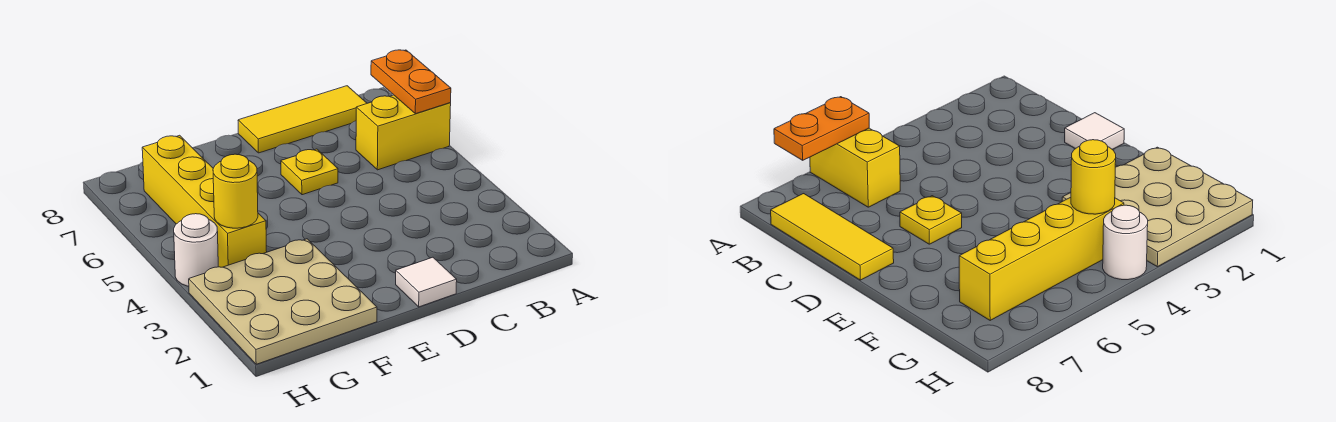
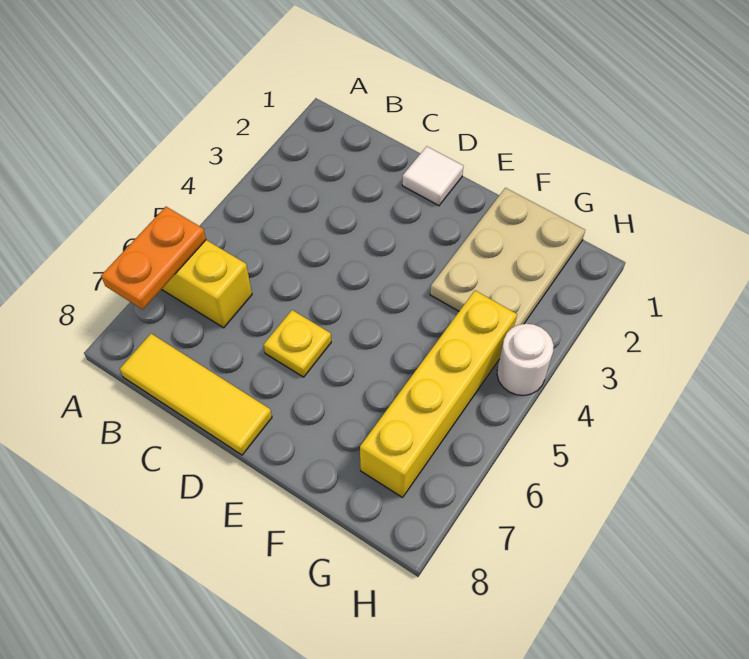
tan plate F1:H3 level 1 -> tan plate F1:G3 level 1
yellow round brick G4 level 2 -> none

